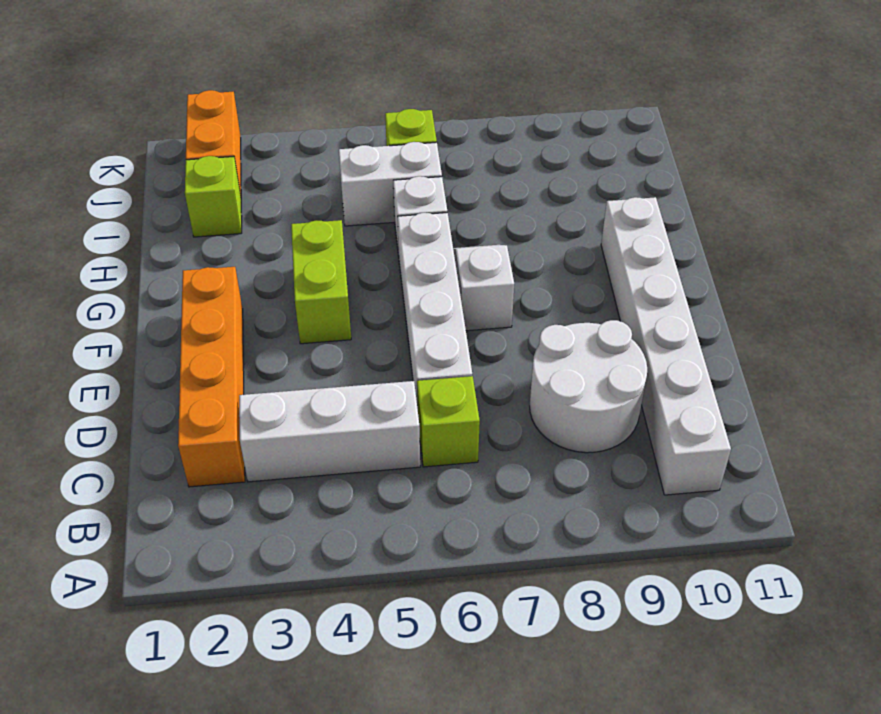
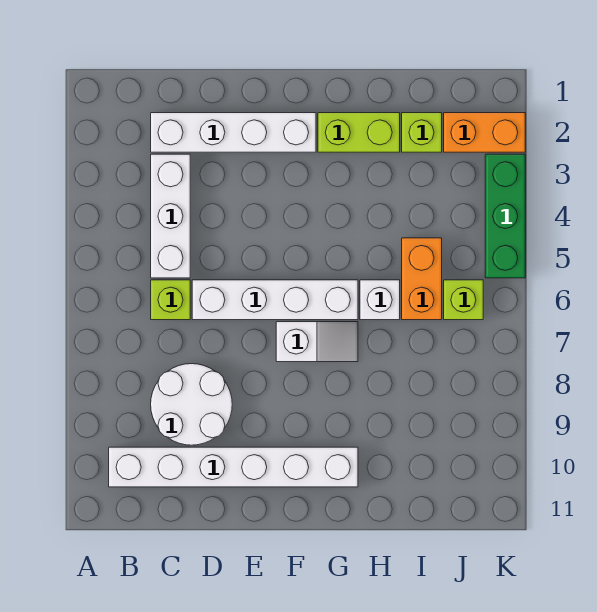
orange brick C2:F2 level 1 -> white brick C2:F2 level 1
lime brick F4:G4 level 1 -> lime brick G2:H2 level 1
white brick I5:I6 level 1 -> orange brick I5:I6 level 1
none -> green brick K3:K5 level 1

